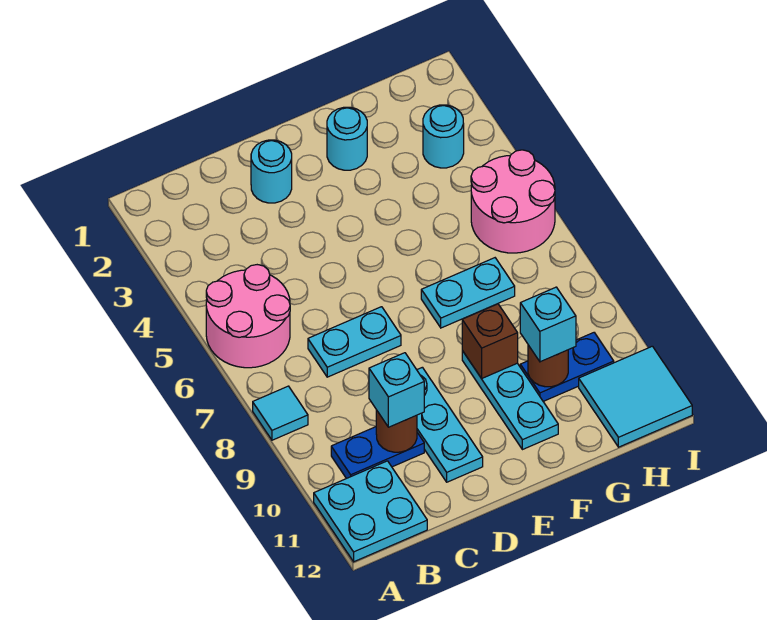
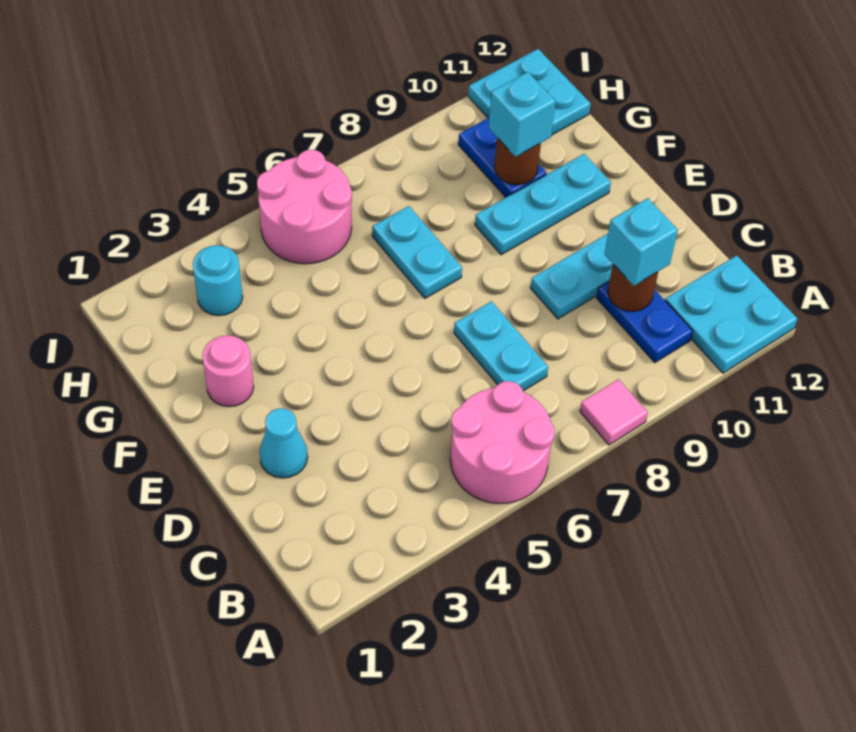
cyan tile A8 level 1 -> pink tile A8 level 1
cyan round brick D2 level 1 -> cyan cone D2 level 1
cyan round brick F2 level 1 -> pink round brick F2 level 1
brown brick F9 level 2 -> none
cyan tile H11:I12 level 1 -> cyan plate H11:I12 level 1

